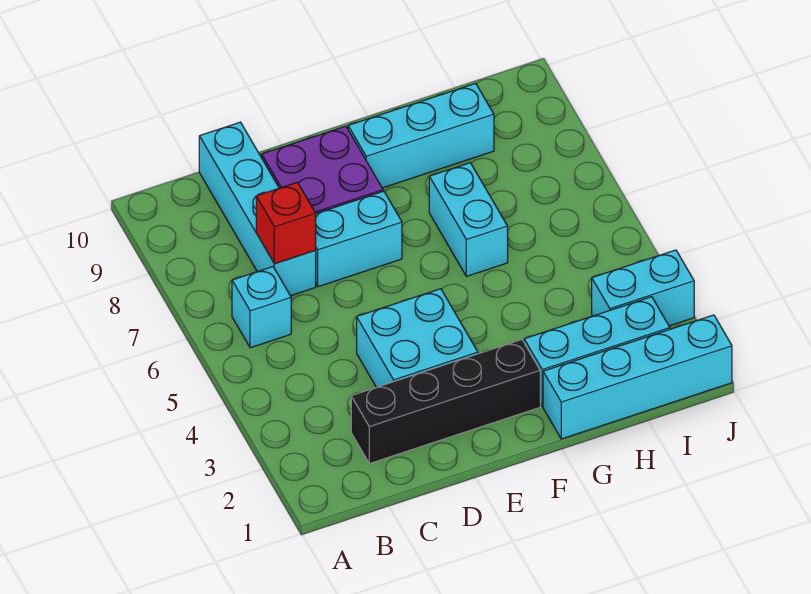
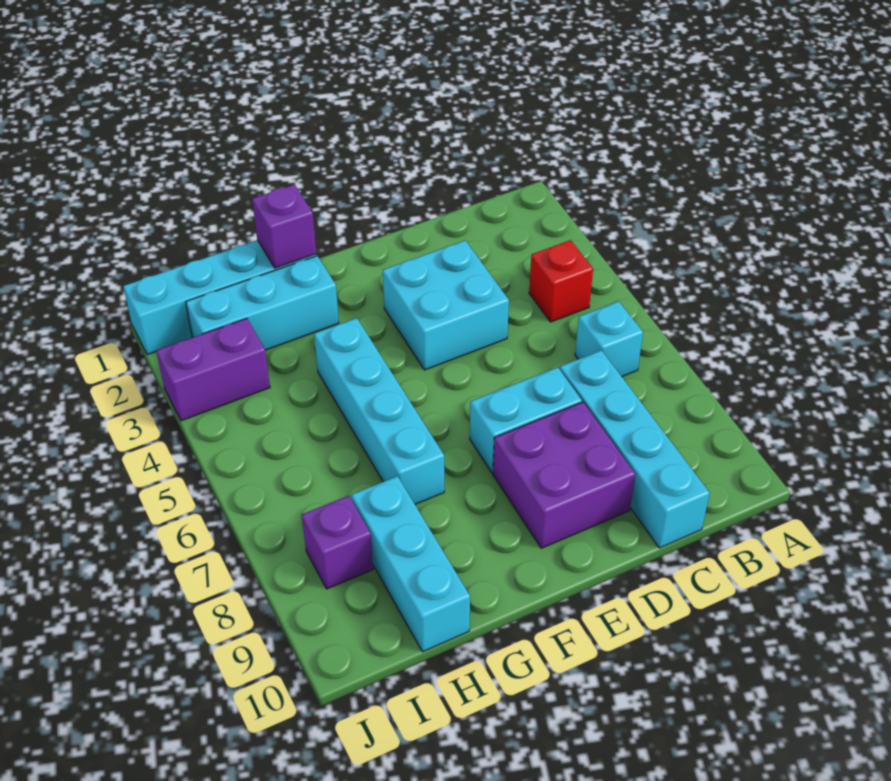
black brick C2:F2 level 1 -> none
red brick C7 level 2 -> red brick B4 level 1
cyan brick F9:H9 level 1 -> cyan brick H8:H10 level 1
none -> purple brick G1 level 2
cyan brick G6:G7 level 1 -> cyan brick G4:G7 level 1
cyan brick I3:J3 level 1 -> purple brick I3:J3 level 1
none -> purple brick I8 level 1

